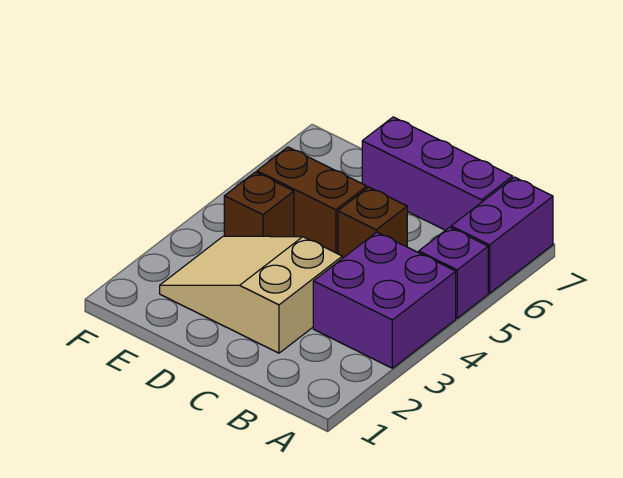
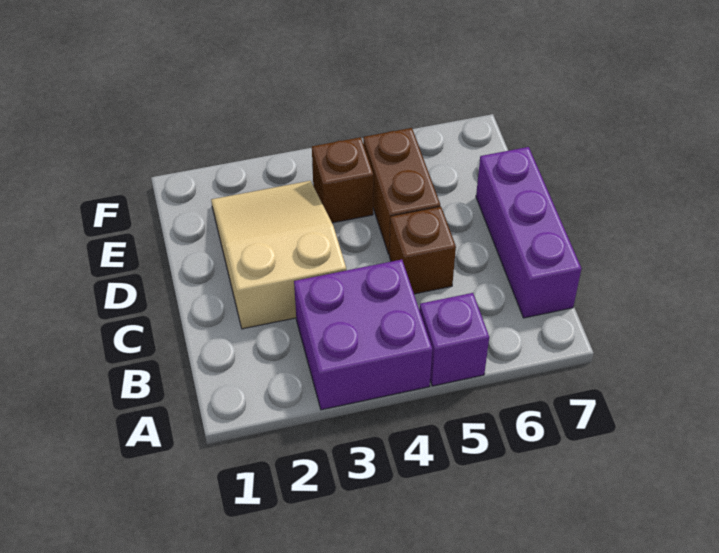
purple brick A6:A7 level 1 -> none

